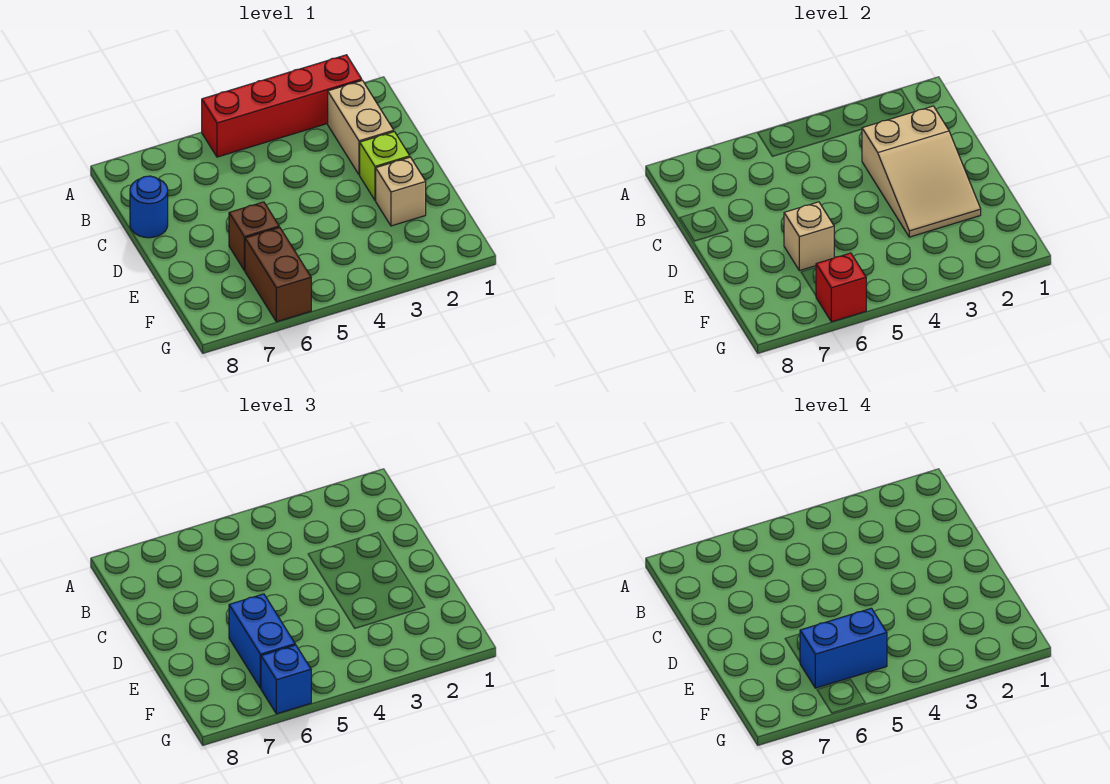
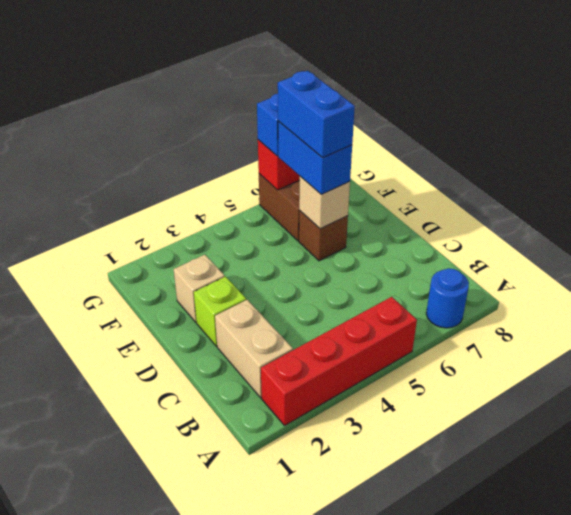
tan slope C2:E3 level 2 top C -> none
blue round brick C8 level 1 -> blue round brick A7 level 1
blue brick F5:F6 level 4 -> blue brick E6:F6 level 4

